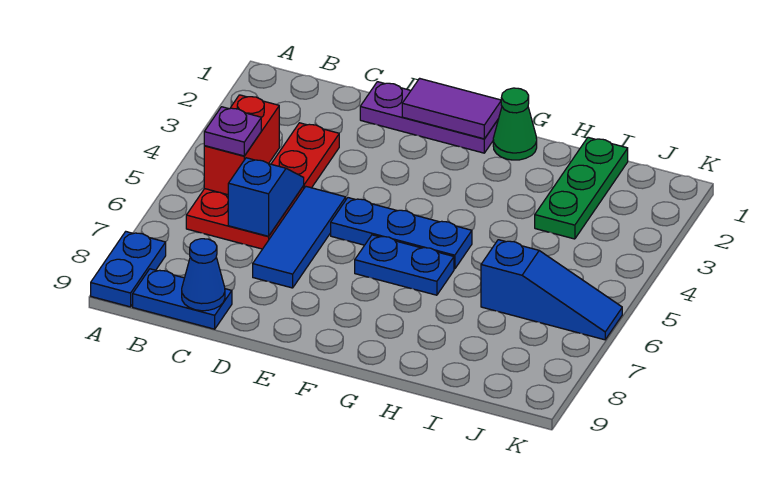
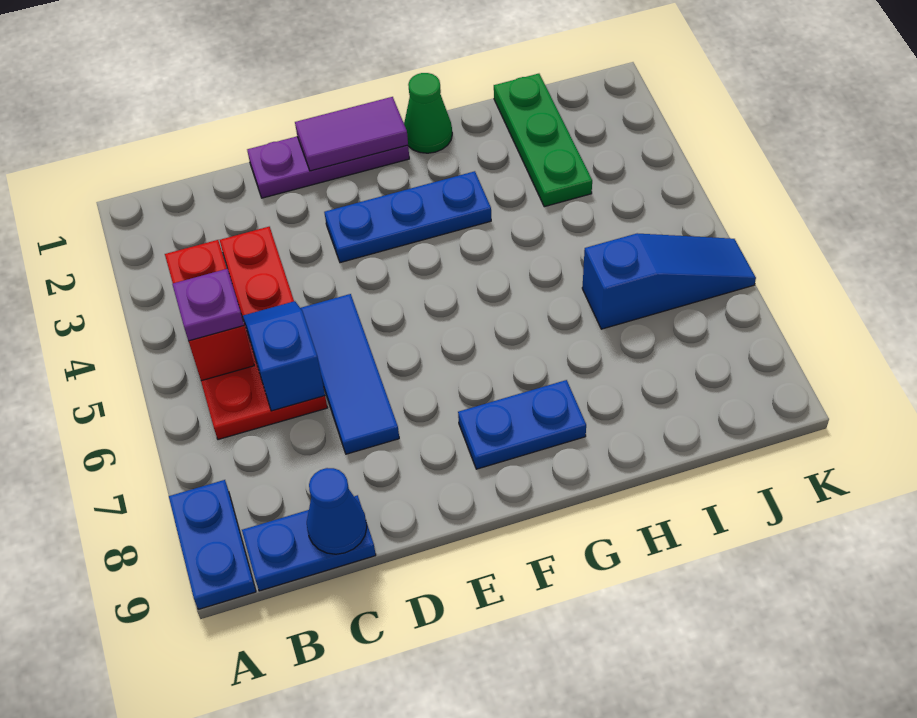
blue plate E5:G5 level 1 -> blue plate E3:G3 level 1
blue plate F6:G6 level 1 -> blue plate F8:G8 level 1

